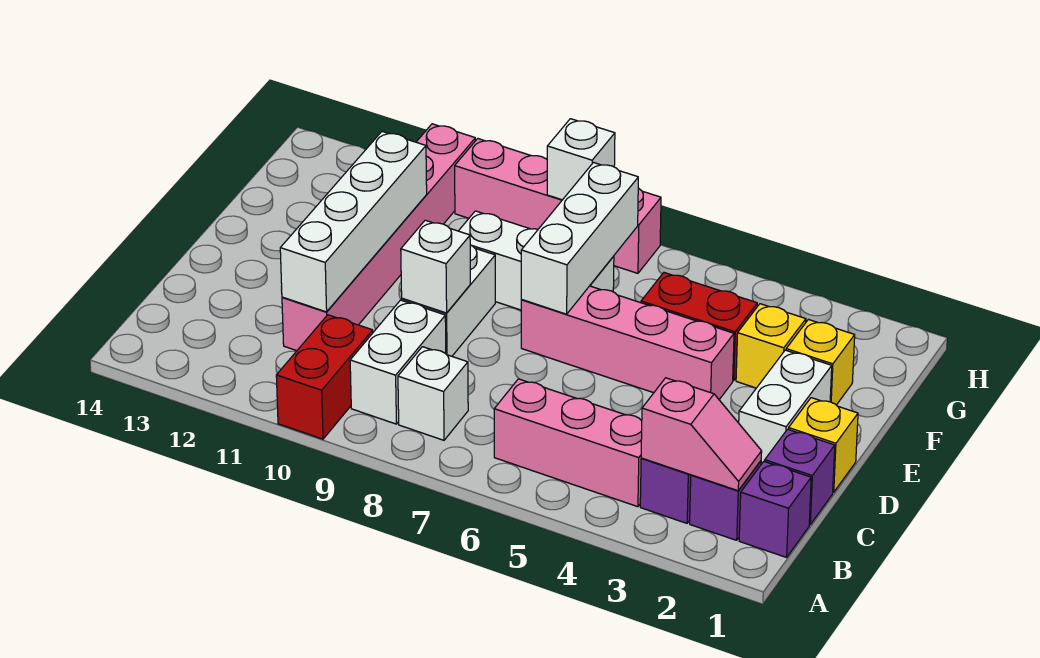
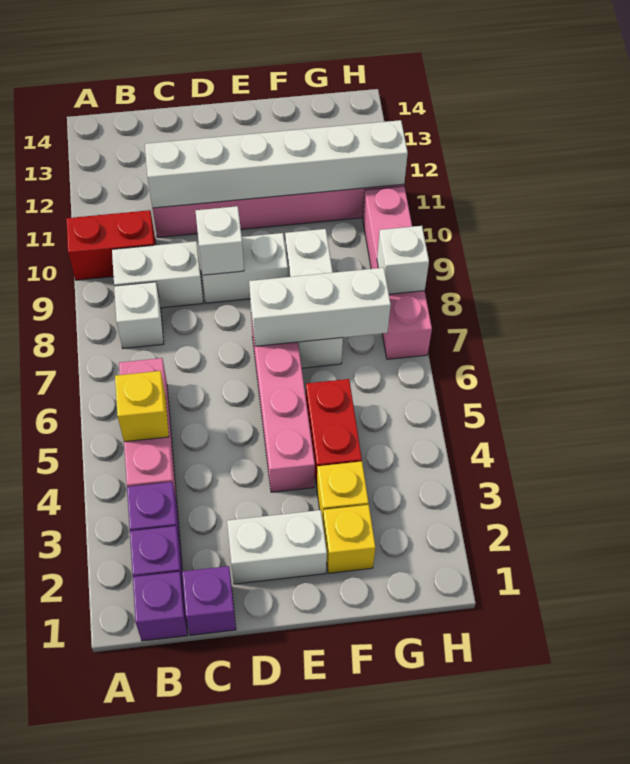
pink slope B2:B3 level 2 top 3 -> none
white brick C11:F11 level 2 -> white brick C11:H11 level 2
yellow brick D1 level 1 -> yellow brick B5 level 2

